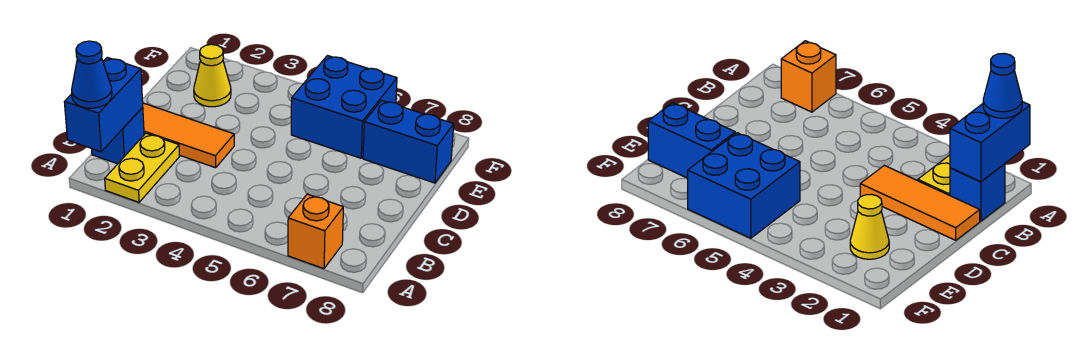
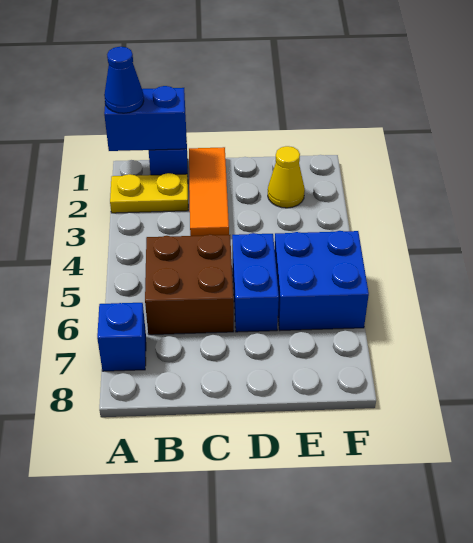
orange brick A7 level 1 -> blue brick A7 level 1
none -> brown brick B5:C6 level 1
blue brick E7:E8 level 1 -> blue brick D5:D6 level 1

